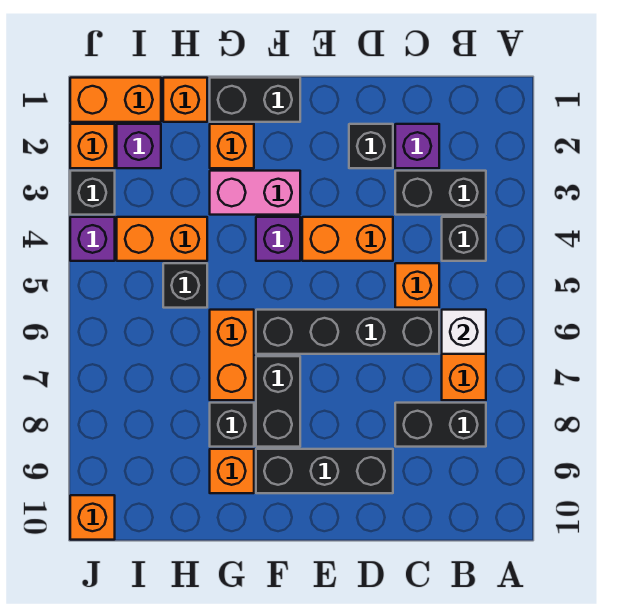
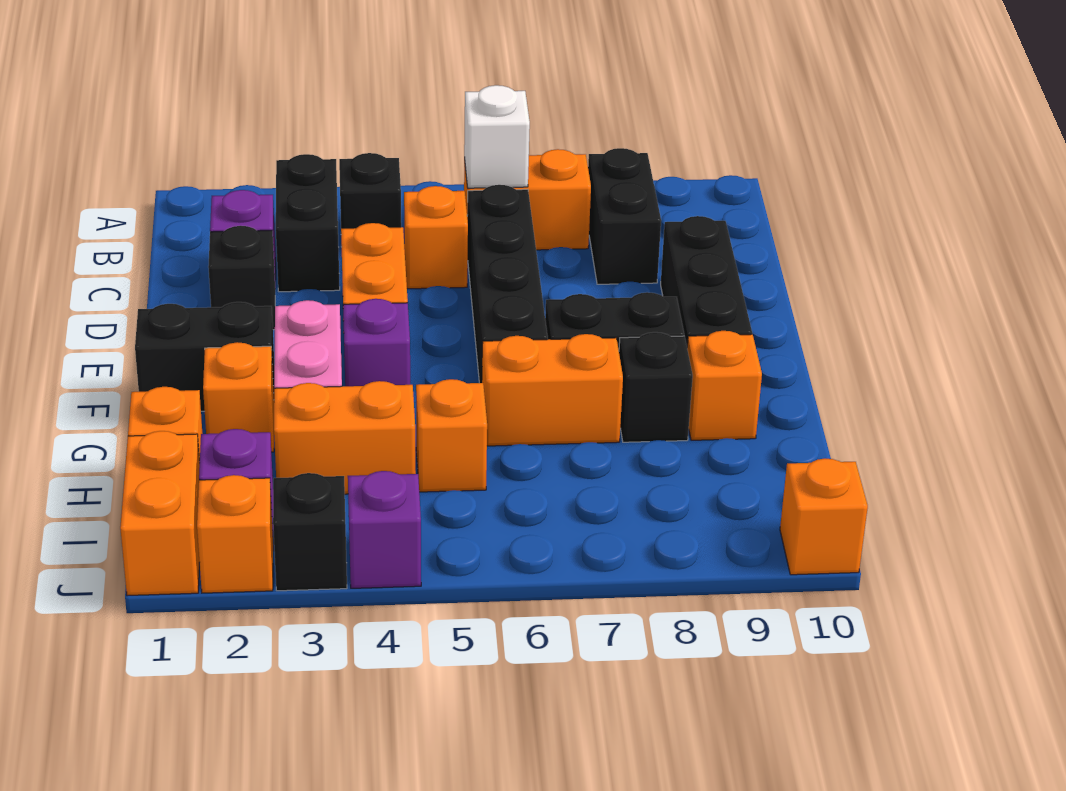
black brick F1:G1 level 1 -> black brick F1:F2 level 1
orange brick H4:I4 level 1 -> orange brick H3:H4 level 1
black brick H5 level 1 -> orange brick H5 level 1

